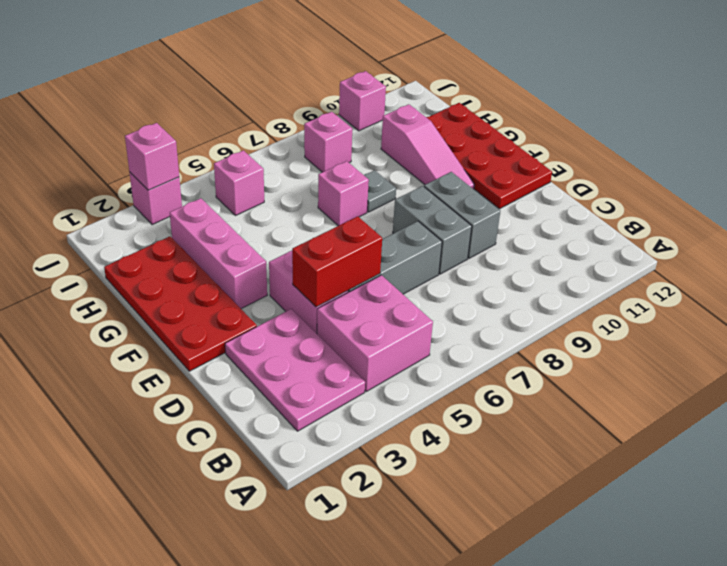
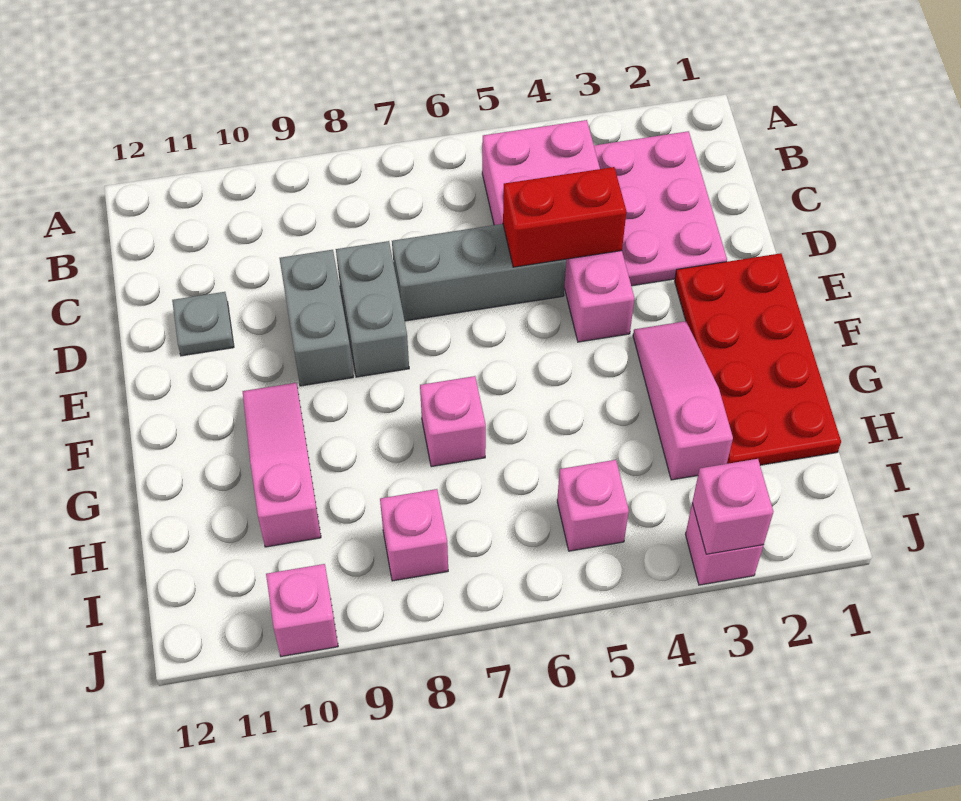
red plate E11:H12 level 1 -> none
pink brick F3:H3 level 1 -> pink slope F3:H3 level 1 top H
grey plate G8 level 1 -> grey plate D11 level 1

